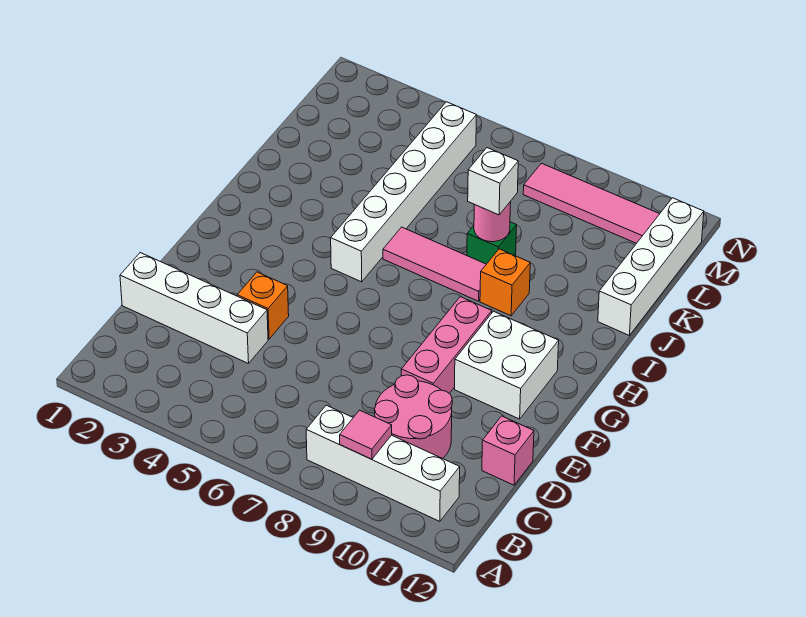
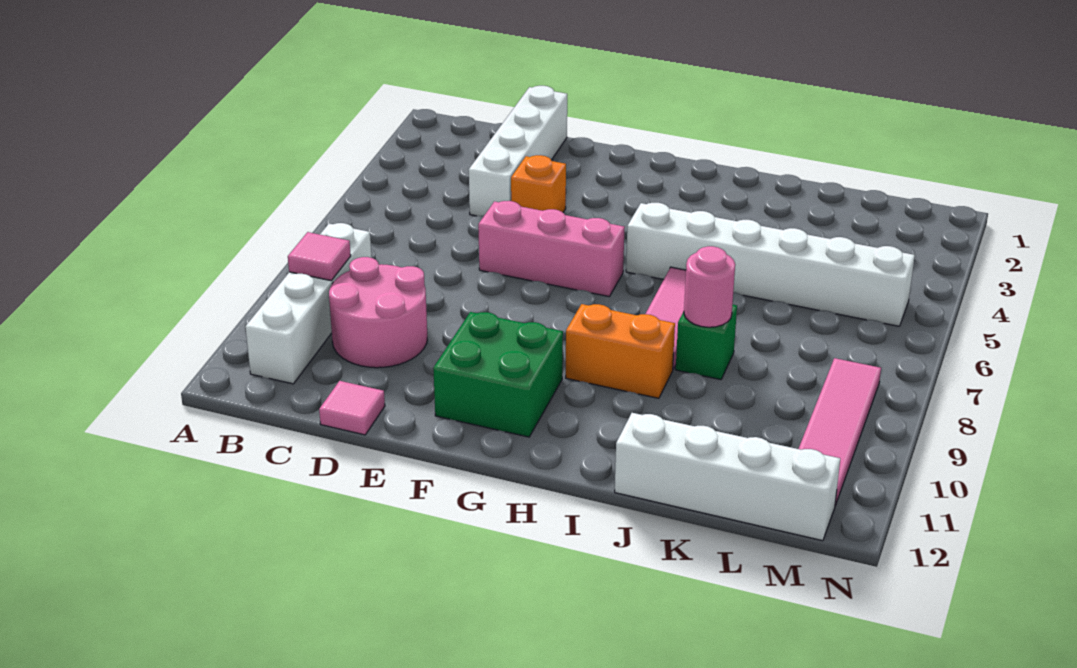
pink brick D12 level 1 -> pink tile D12 level 1
pink brick E9:G9 level 1 -> pink brick E6:G6 level 1
white brick F10:G11 level 1 -> green brick F10:G11 level 1
orange brick I9 level 1 -> orange brick H9:I9 level 1
white brick J8 level 3 -> none

